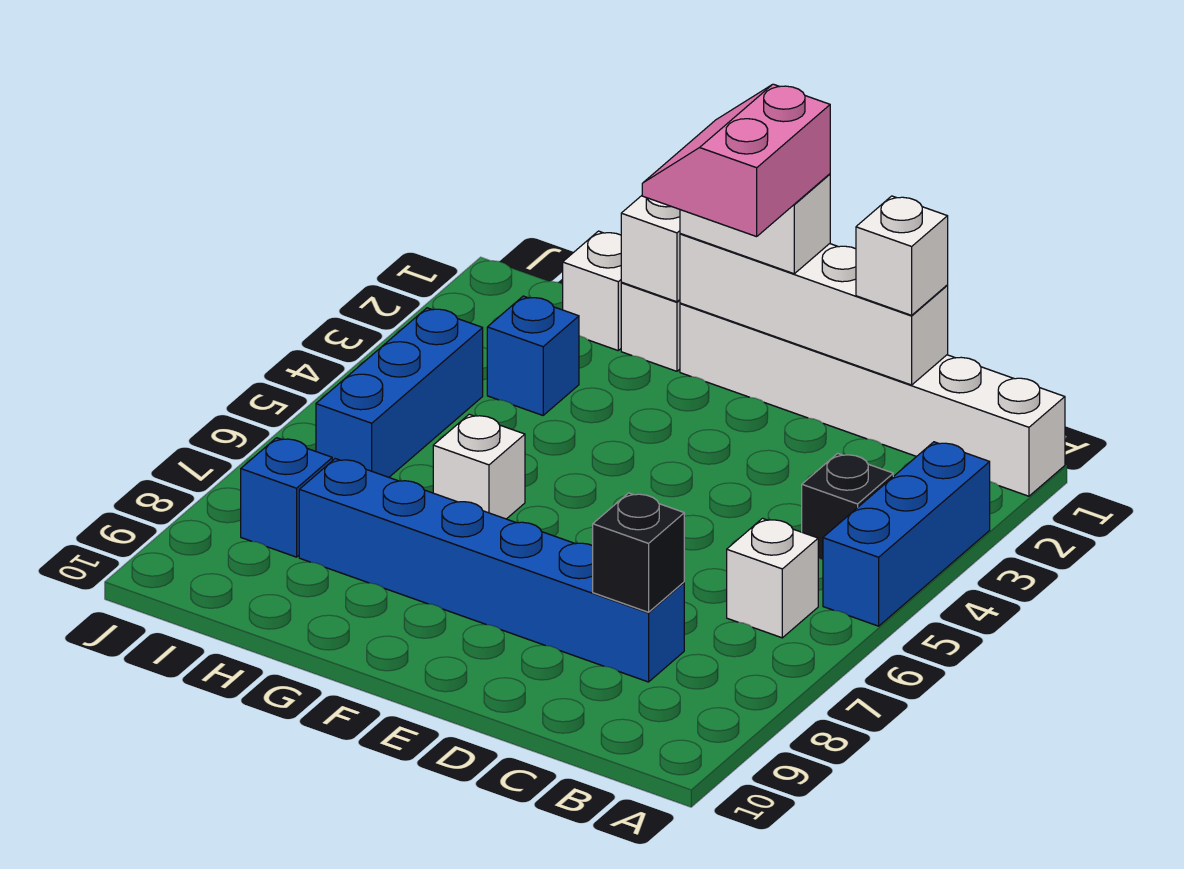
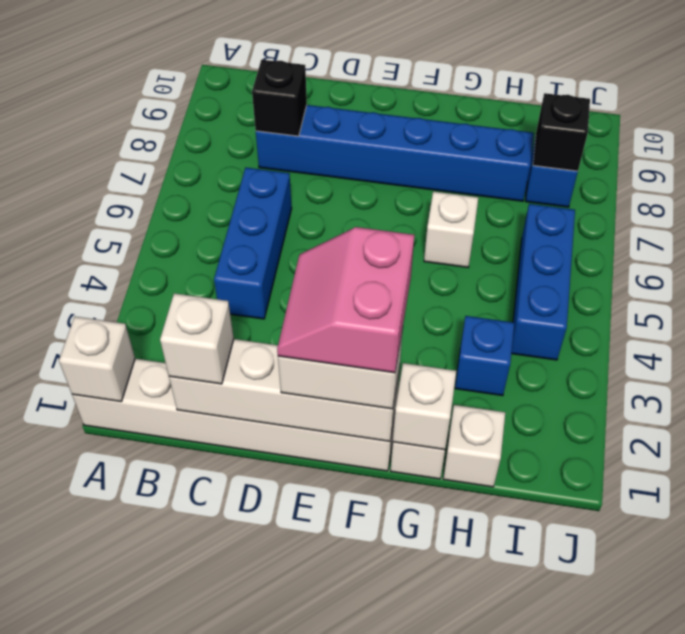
blue brick A3:A5 level 1 -> blue brick C4:C6 level 1
black brick B4 level 1 -> black brick I8 level 2
white brick B6 level 1 -> white brick A1 level 2
pink slope E1:F2 level 4 top E -> pink slope E1:F2 level 4 top F

